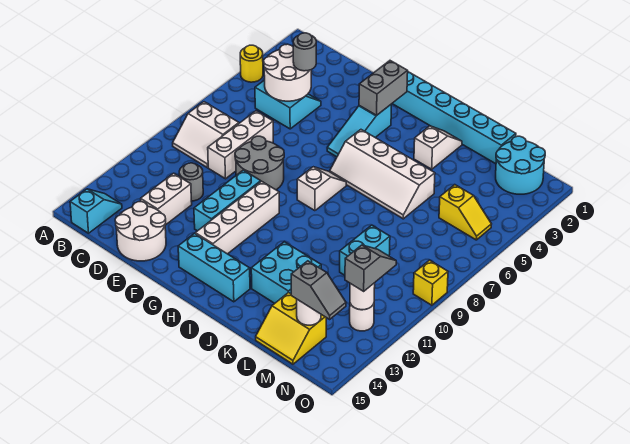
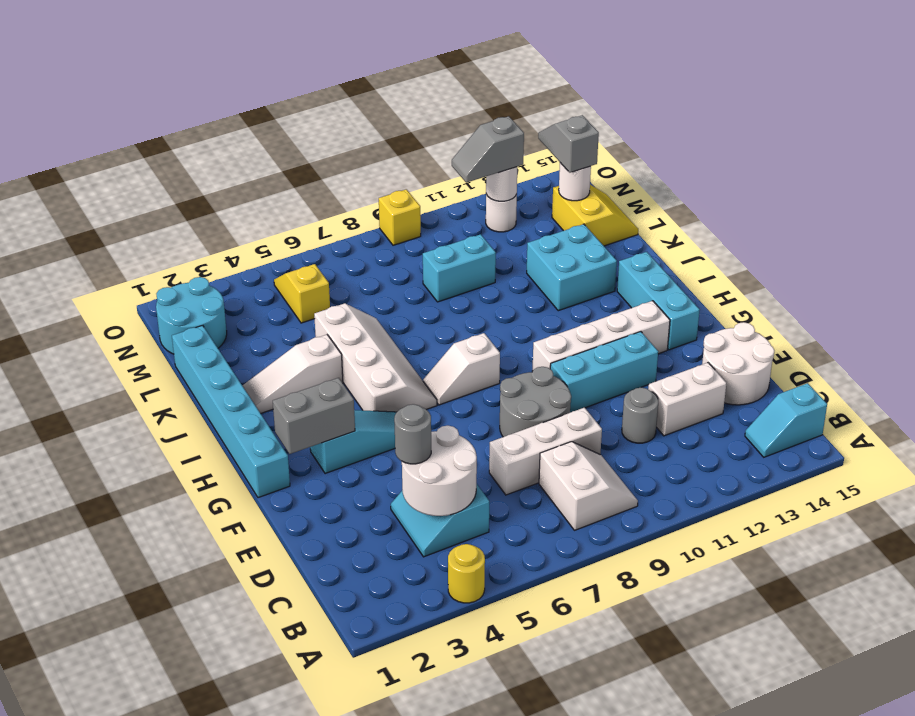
white slope J2:J3 level 1 top 3 -> white slope J2:J4 level 1 top 4

